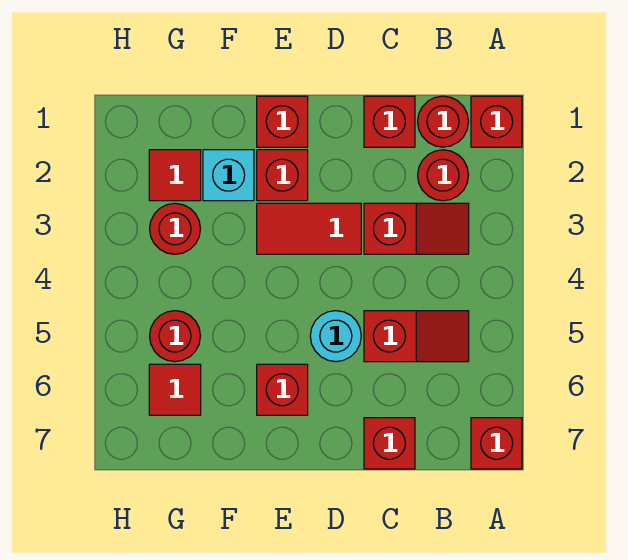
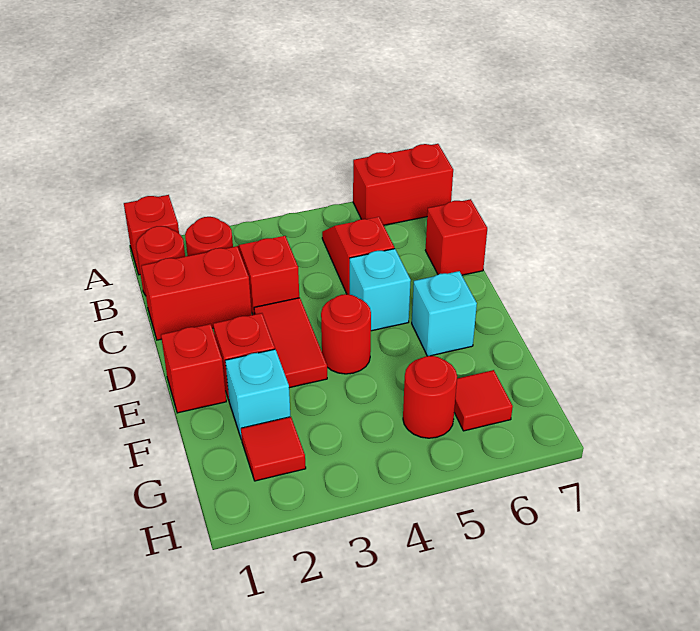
red brick A7 level 1 -> red brick A6:A7 level 1
red brick C1 level 1 -> red brick C1:C2 level 1
cyan round brick D5 level 1 -> cyan brick D5 level 1
red brick E6 level 1 -> cyan brick E6 level 1
red round brick G3 level 1 -> red round brick E4 level 1

